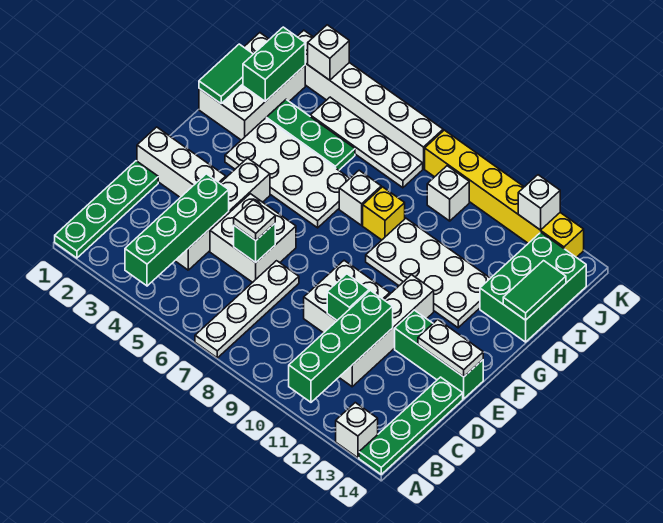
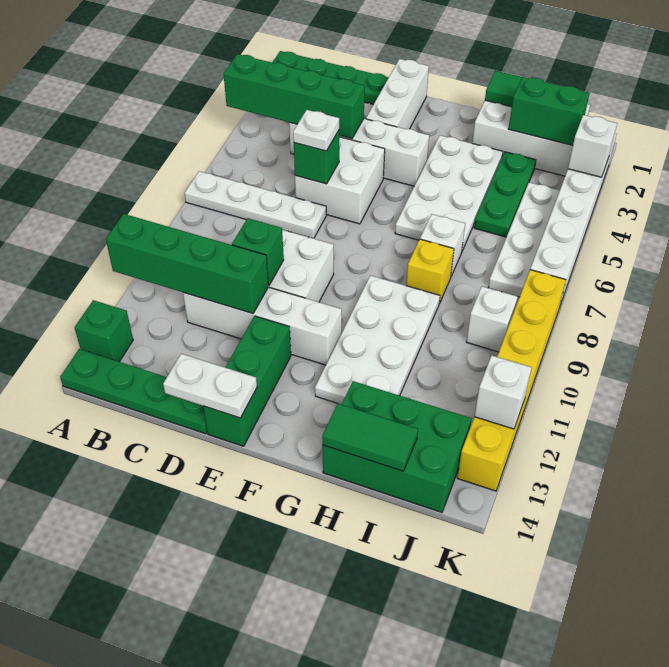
white brick A13 level 1 -> green brick A13 level 1
white plate E13:E14 level 2 -> white plate D14:E14 level 2

